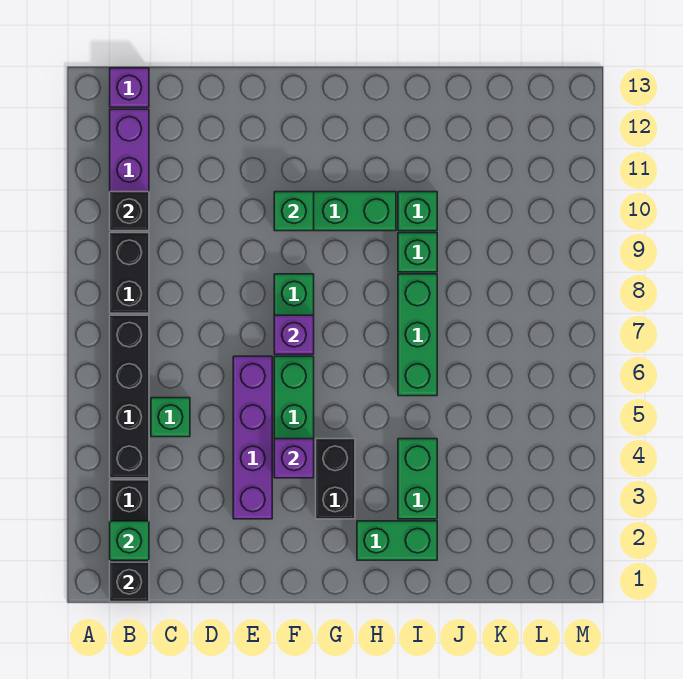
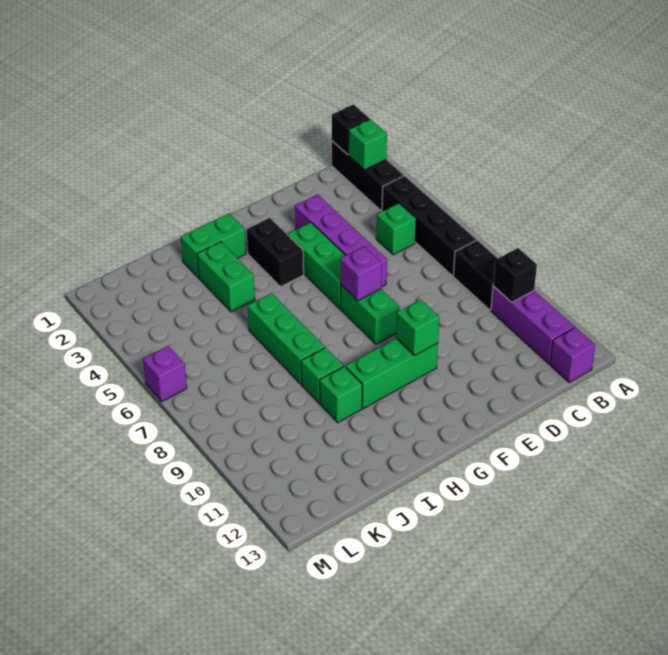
purple brick F4 level 2 -> purple brick M6 level 1

